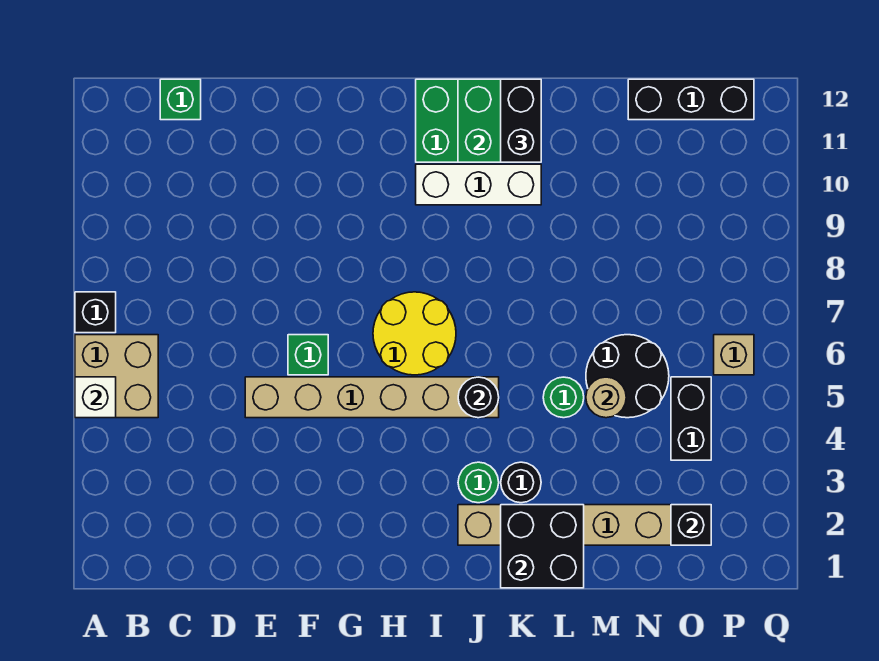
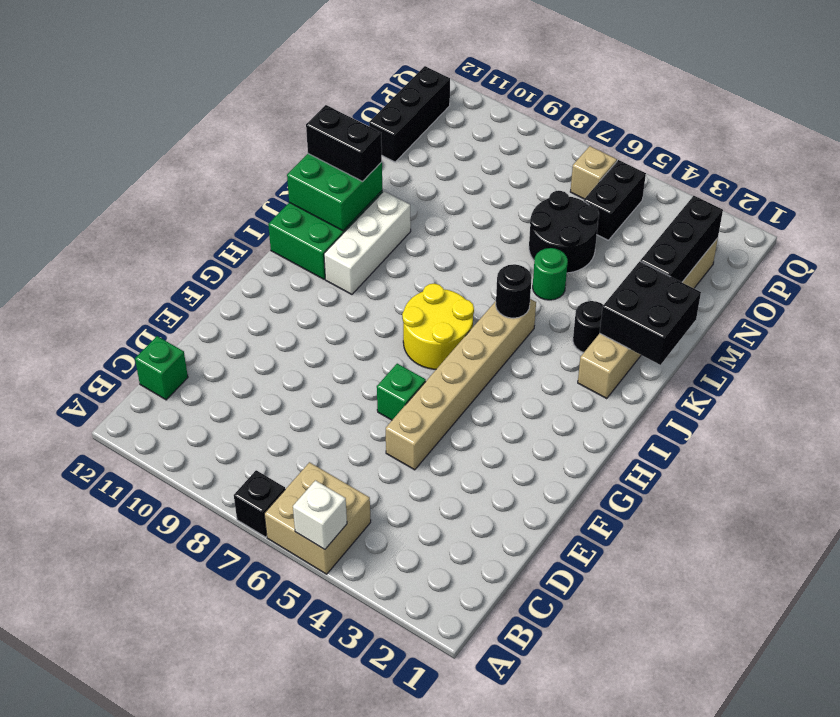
green round brick J3 level 1 -> none
tan round brick M5 level 2 -> none
black brick O2 level 2 -> black brick M2:O2 level 2
black brick O4:O5 level 1 -> black brick O5:P5 level 1

